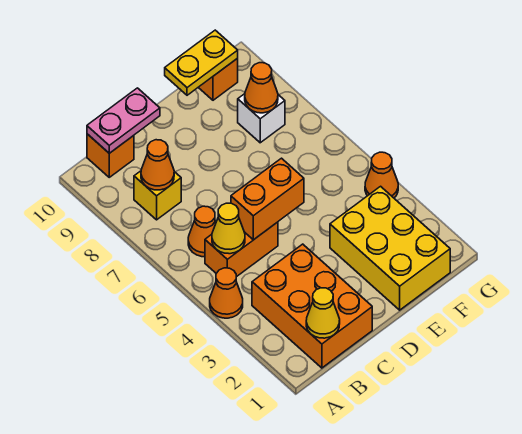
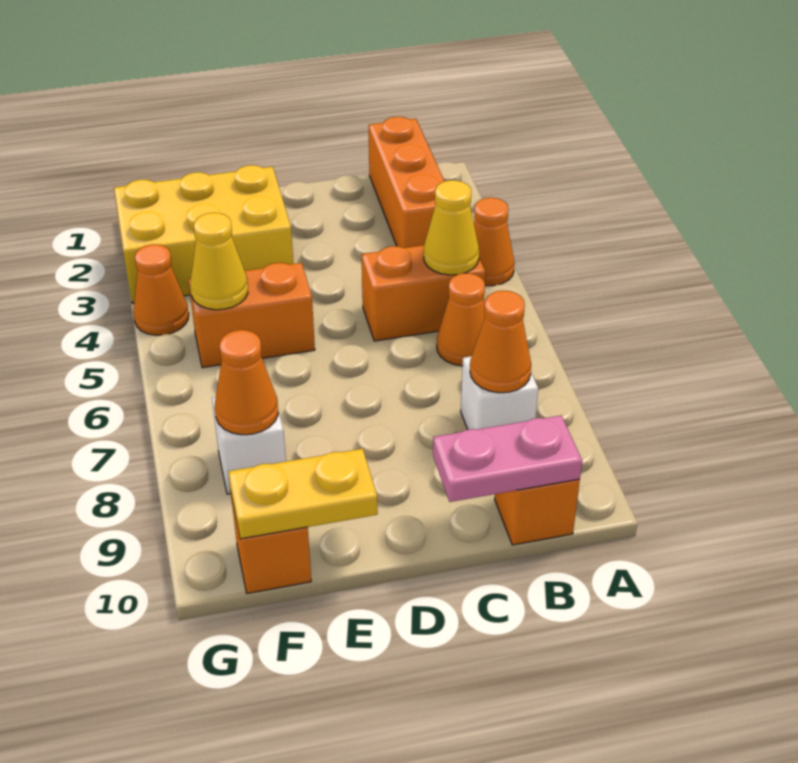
orange brick B1:C3 level 1 -> orange brick B1:B3 level 1
yellow cone B1 level 2 -> yellow cone F5 level 2
yellow brick B8 level 1 -> white brick B8 level 1
orange brick C5:D5 level 2 -> orange brick E5:F5 level 1
yellow brick E1:F3 level 1 -> yellow brick E2:G3 level 1

